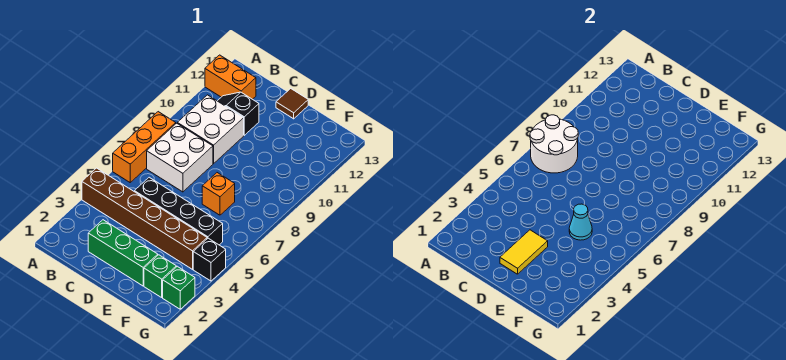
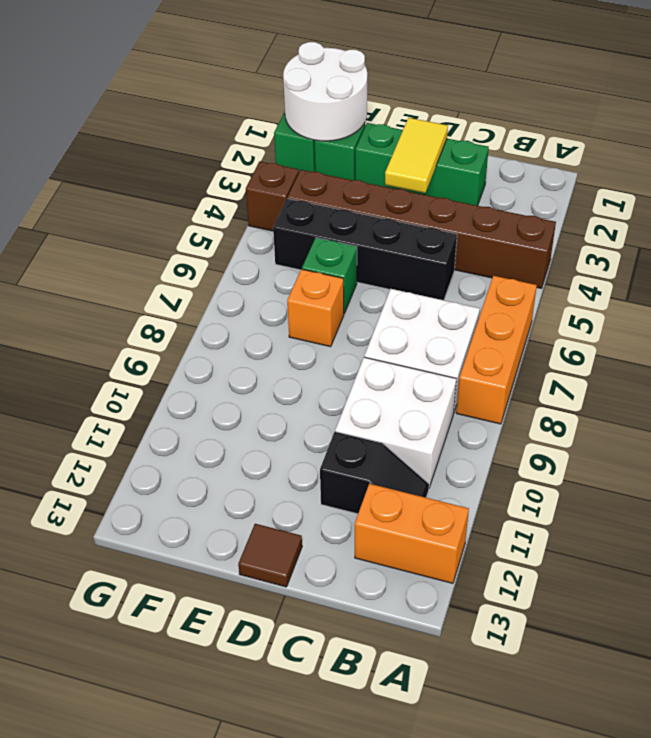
white round brick A7:B8 level 2 -> white round brick F1:G2 level 2
cyan cone E5 level 2 -> none
none -> green brick E6 level 1
black brick G4 level 1 -> brown brick G4 level 1

